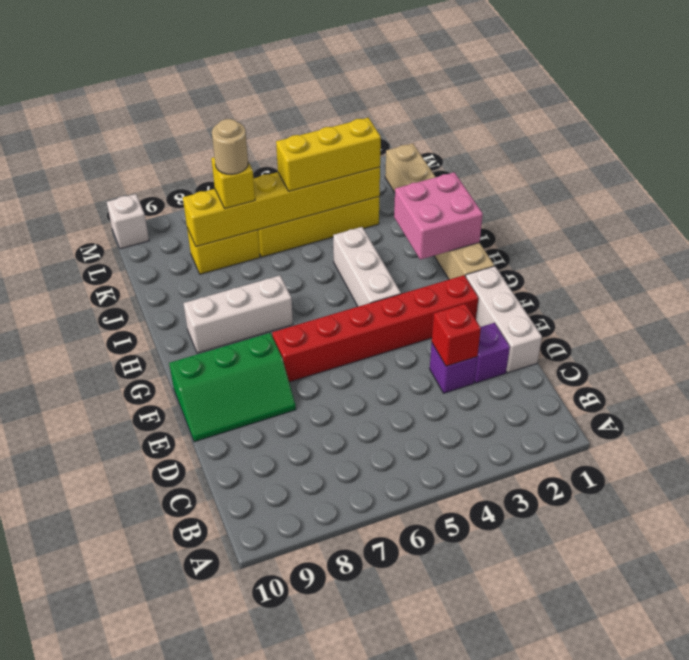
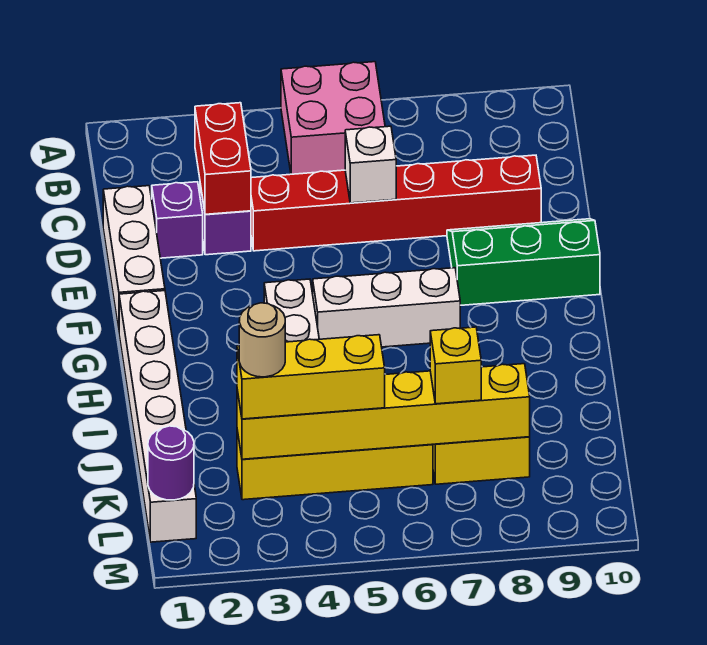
red brick D3 level 2 -> red brick C3:D3 level 2
red brick F2:F7 level 1 -> red brick D4:D9 level 1
tan brick G1:L1 level 1 -> white brick G1:L1 level 1
pink brick H1:I2 level 2 -> pink brick A5:B6 level 1
white brick H7:H9 level 1 -> white brick G5:G7 level 1
tan round brick K7 level 4 -> tan round brick K3 level 4
none -> purple round brick L1 level 2
white brick M10 level 1 -> white brick D6 level 2

